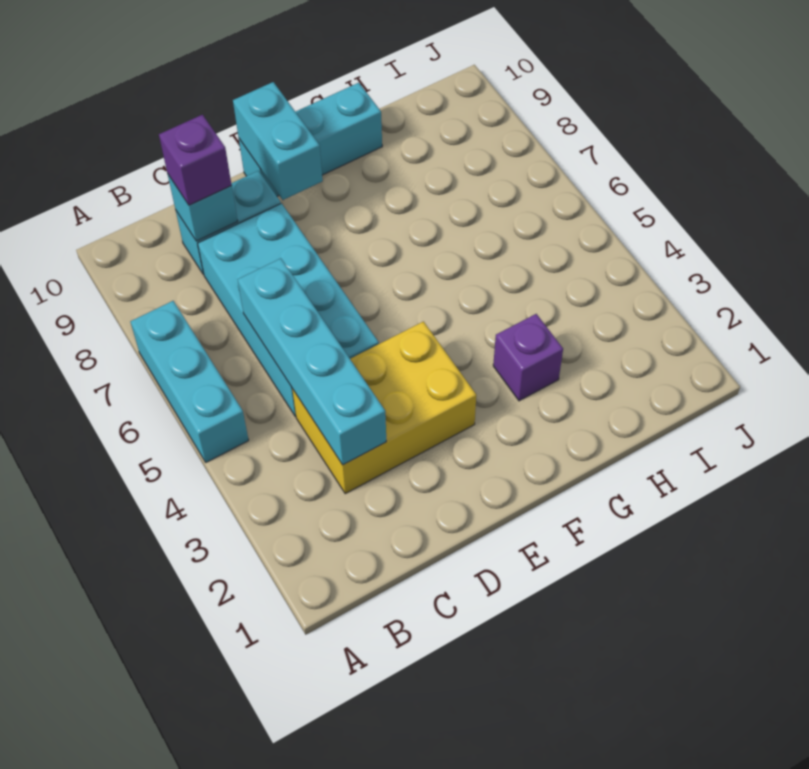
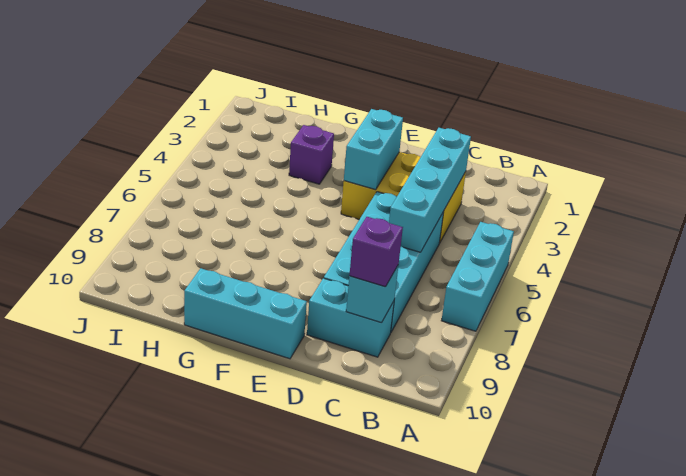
cyan brick E9:E10 level 2 -> cyan brick E3:E4 level 2

